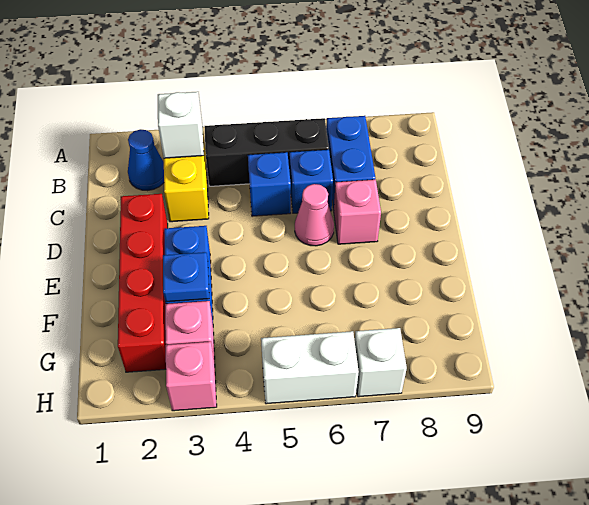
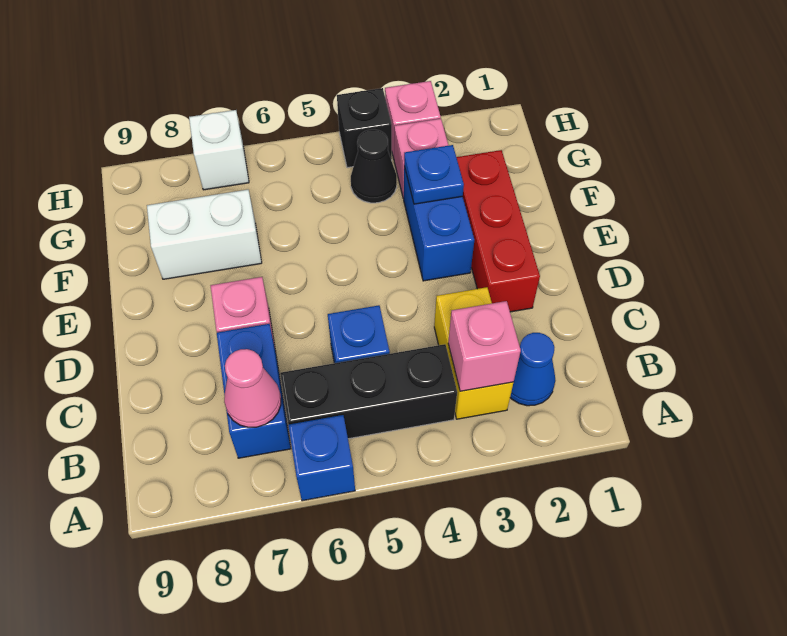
white brick B3 level 2 -> pink brick B3 level 2
blue brick C6 level 1 -> blue brick A6 level 1
red brick D2:G2 level 1 -> red brick D2:F2 level 1
pink cone D6 level 1 -> pink cone B7 level 2
none -> black cone G4 level 1
none -> black brick H4 level 1
white brick H5:H6 level 1 -> white brick F7:F8 level 1

